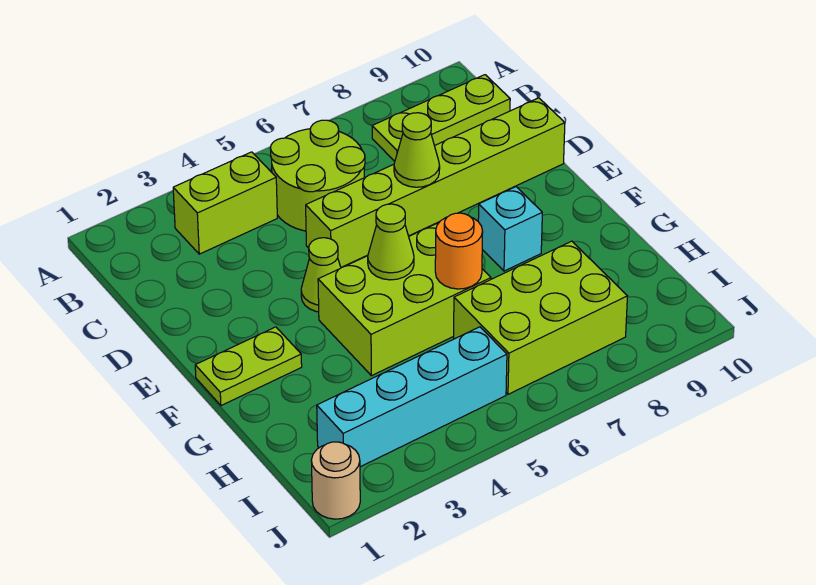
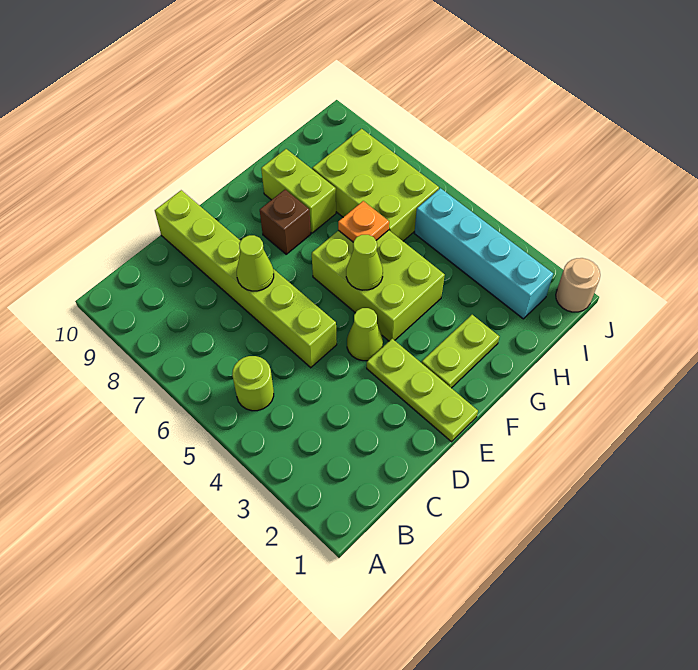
lime brick B3:B4 level 1 -> lime brick G8:G9 level 1
lime round brick B5:C6 level 1 -> lime round brick B5 level 1
lime plate B8:B10 level 1 -> lime plate E1:E3 level 1
lime plate F1:F2 level 1 -> lime plate F2:G2 level 1
cyan brick F8 level 1 -> brown brick F8 level 1
orange round brick G6 level 2 -> orange plate G6 level 2

